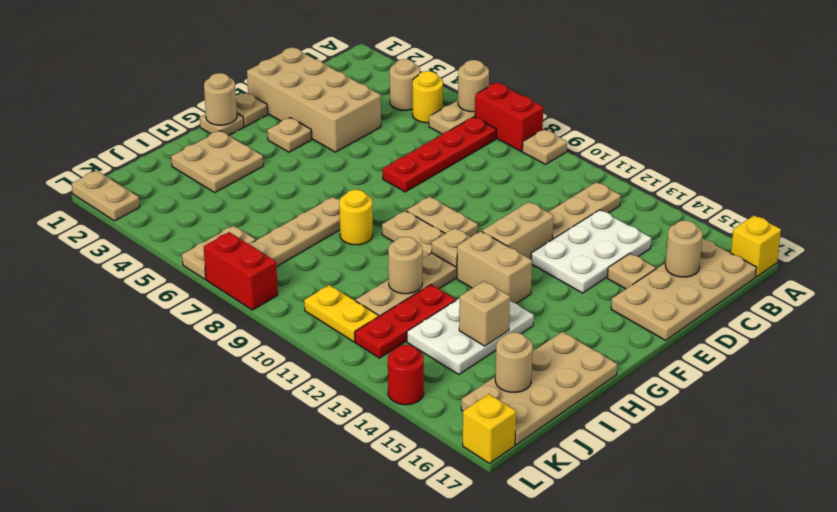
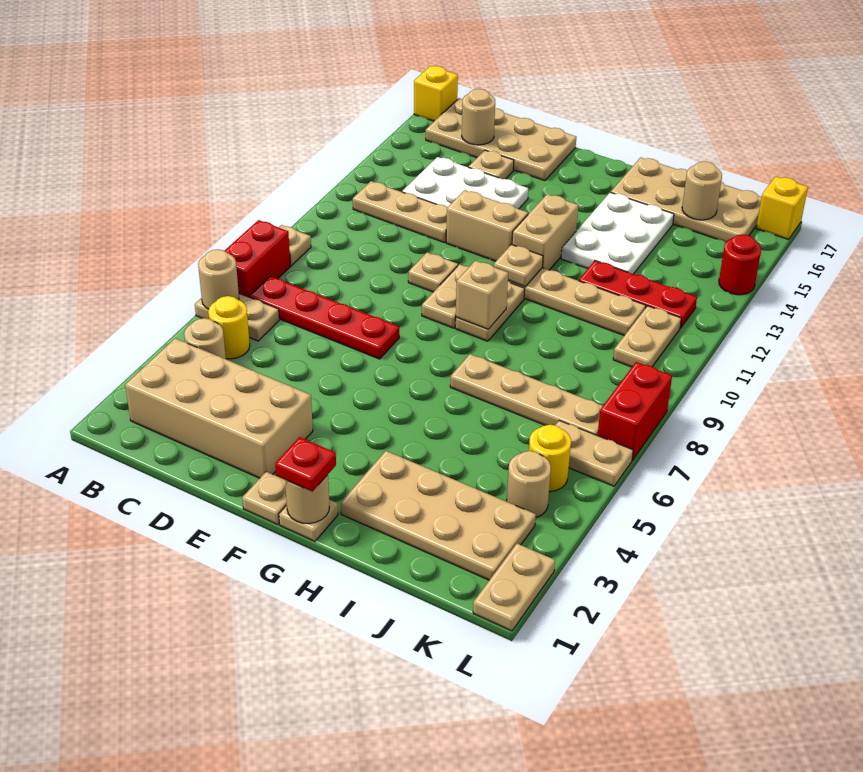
tan brick D1:E4 level 1 -> tan brick B2:E3 level 1
tan plate F3 level 1 -> tan plate E10 level 1
none -> red plate G1 level 3
tan plate H2:I3 level 1 -> tan plate H2:K3 level 1
yellow round brick H8 level 1 -> yellow round brick K5 level 1
white plate H13:J14 level 1 -> white plate H13:I15 level 1
tan round brick I11 level 2 -> tan round brick K4 level 1
tan brick I14 level 2 -> tan brick G9 level 2
yellow plate K10:K11 level 1 -> tan plate K10:K11 level 1

